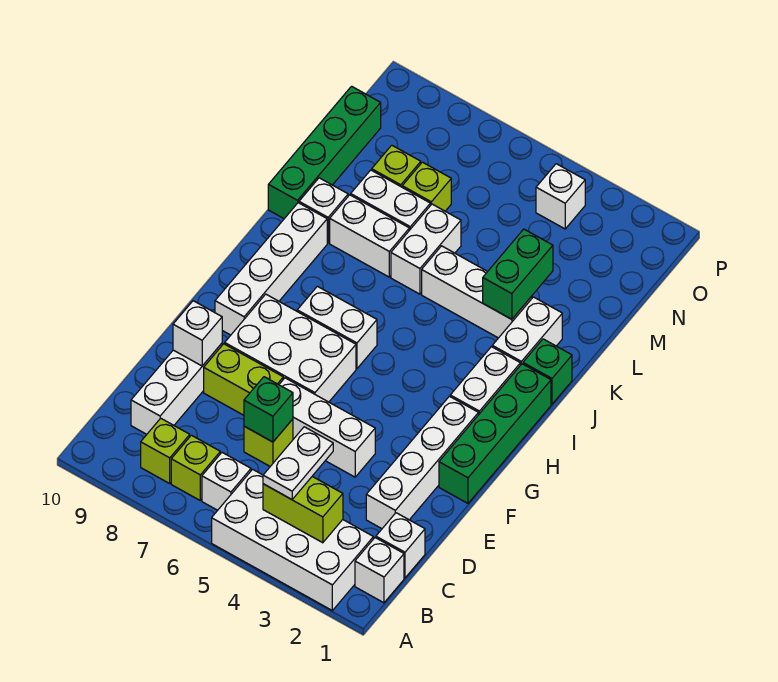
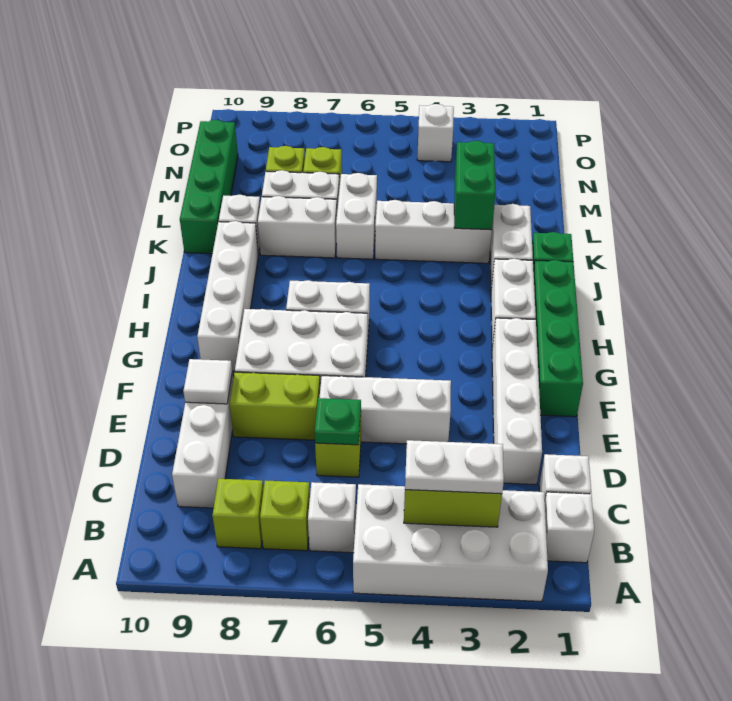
white plate B4:C4 level 3 -> white plate B3:B4 level 3
green brick D6 level 2 -> green plate D6 level 2
white brick E9 level 2 -> white tile E9 level 2

